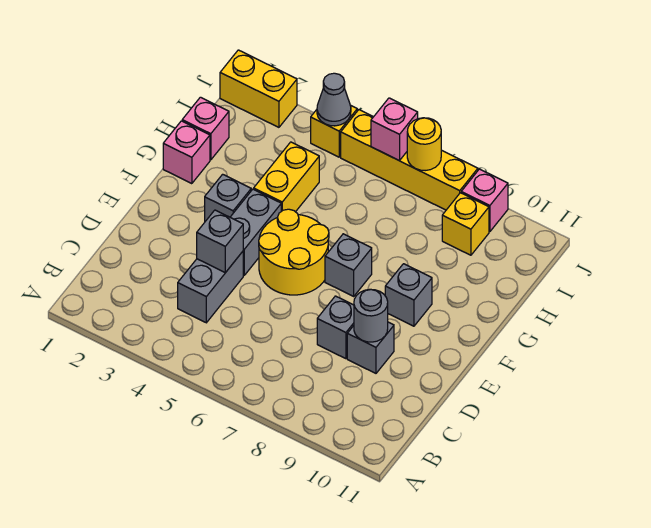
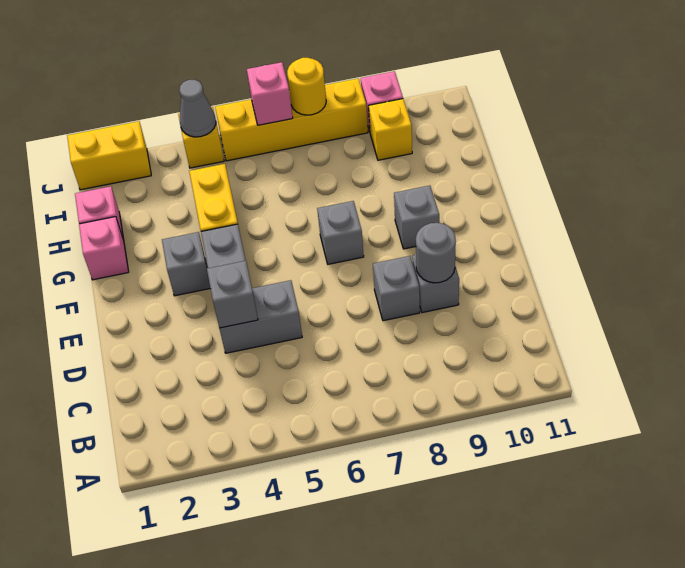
grey brick C4:D4 level 1 -> grey brick D4:D5 level 1
yellow round brick E5:F6 level 1 -> none

